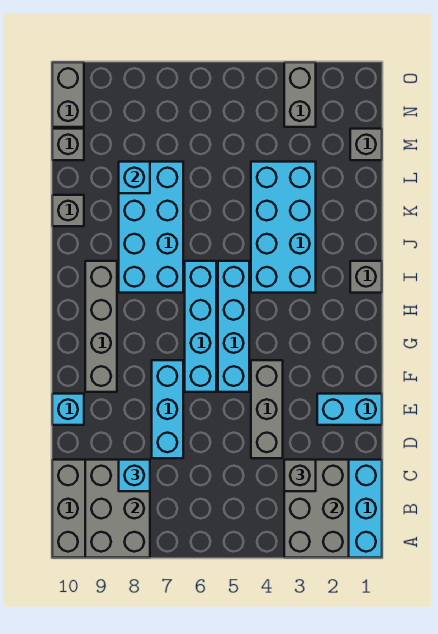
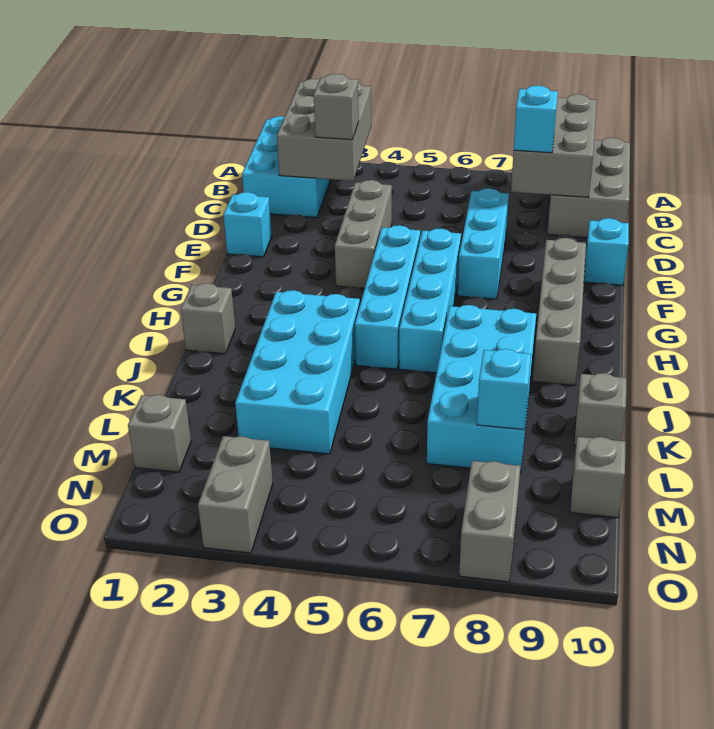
cyan brick E1:E2 level 1 -> cyan brick E1 level 1
grey brick N10:O10 level 1 -> grey brick N8:O8 level 1

